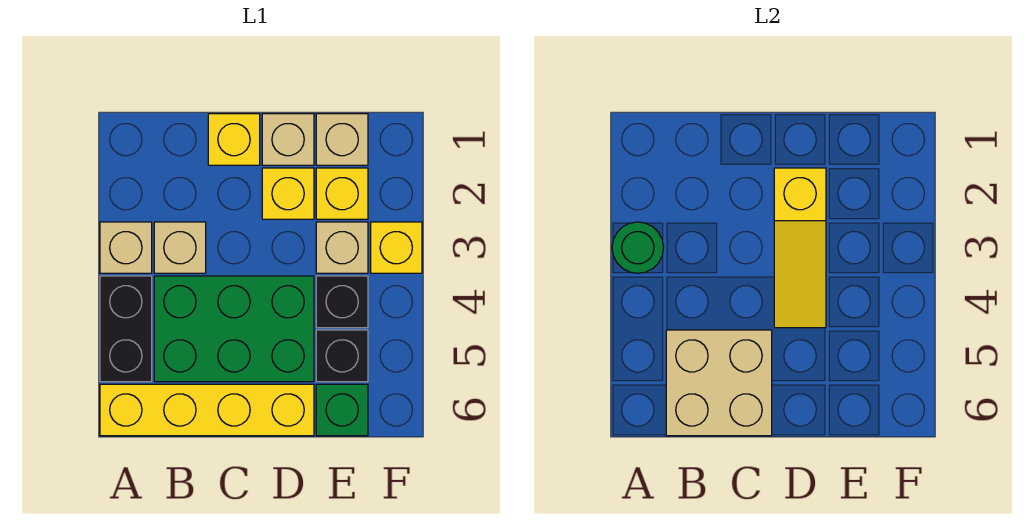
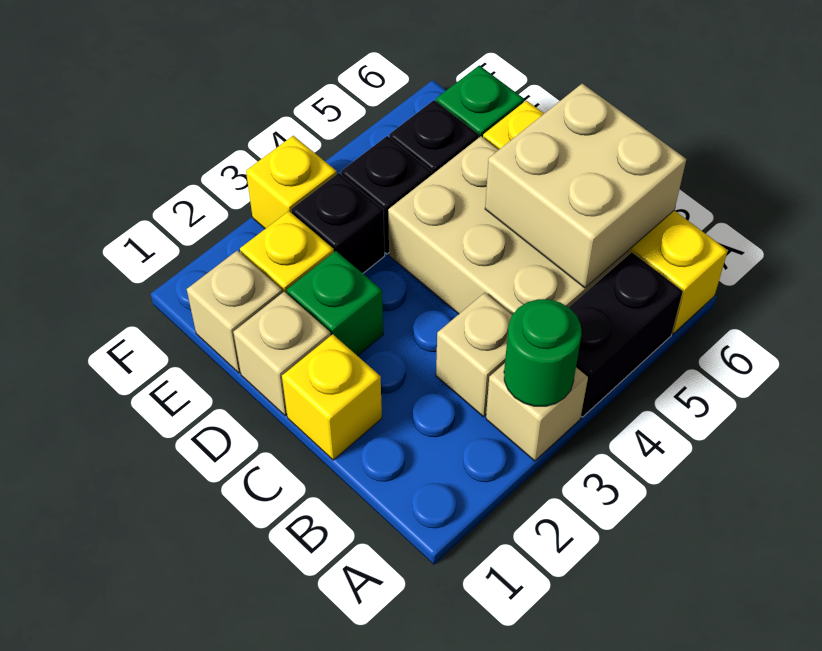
green brick B4:D5 level 1 -> tan brick B4:D5 level 1
yellow brick D2 level 1 -> green brick D2 level 1
yellow slope D2:D4 level 2 top 2 -> none
tan brick E3 level 1 -> black brick E3 level 1

